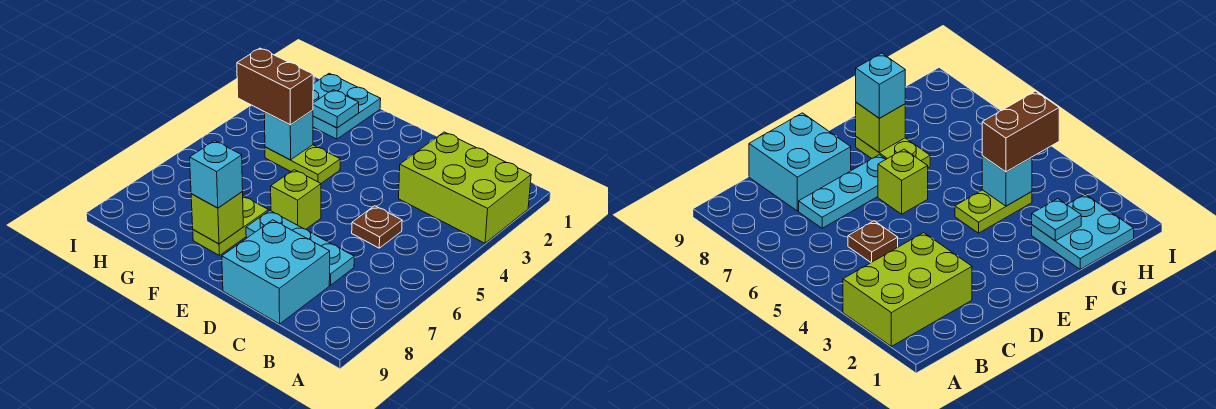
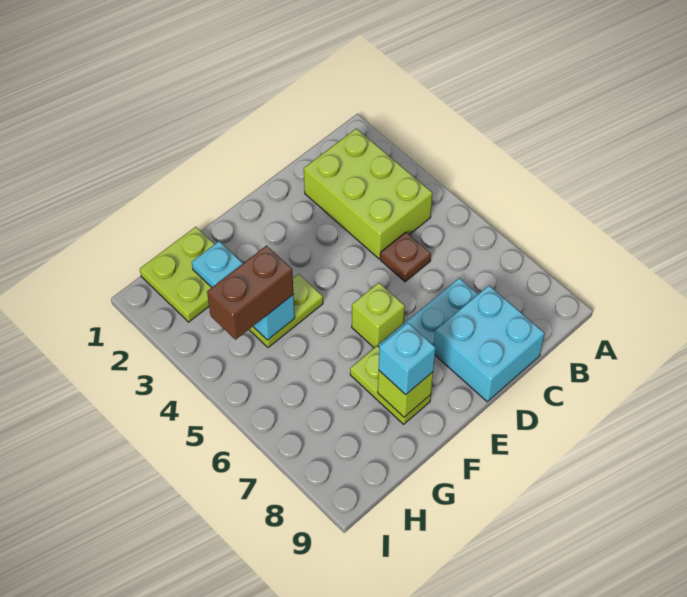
lime brick A2:C3 level 1 -> lime brick B2:C4 level 1
cyan plate G1:H2 level 1 -> lime plate G1:H2 level 1

